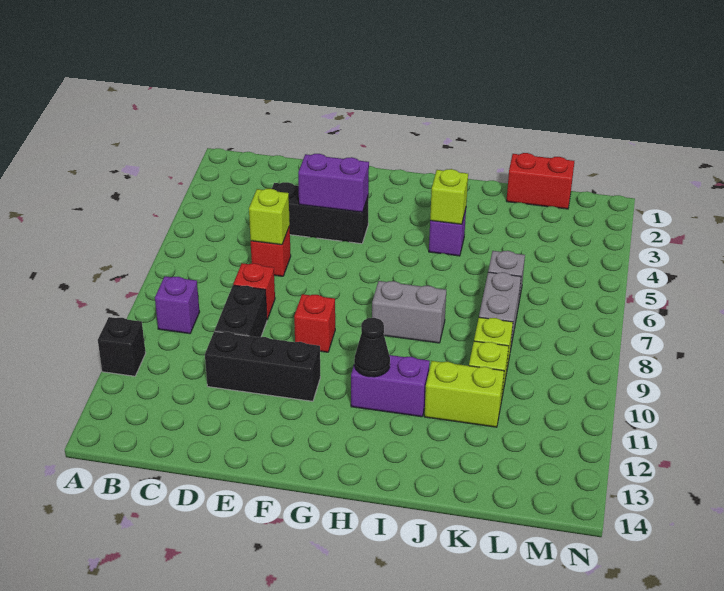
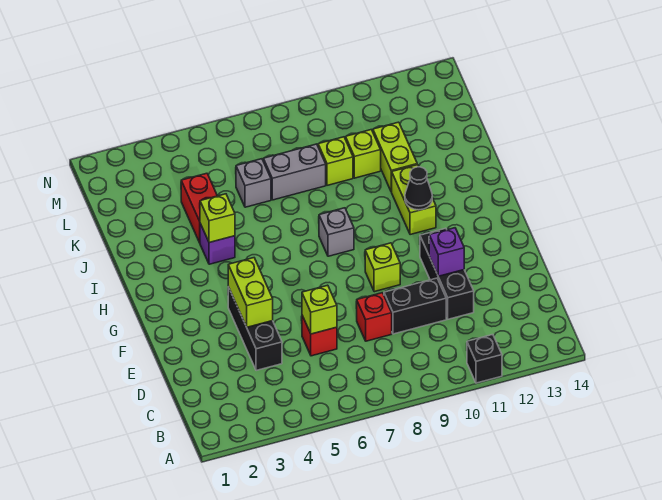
purple brick B9 level 1 -> purple brick E11 level 2
purple brick E4:F4 level 2 -> lime brick E4:F4 level 2
red brick F9 level 1 -> lime brick F9 level 1
grey brick H8:I8 level 1 -> grey brick H8 level 1
purple brick H11:I11 level 1 -> lime brick H11:I11 level 1
red brick K1:L1 level 1 -> red brick J4:K4 level 1

